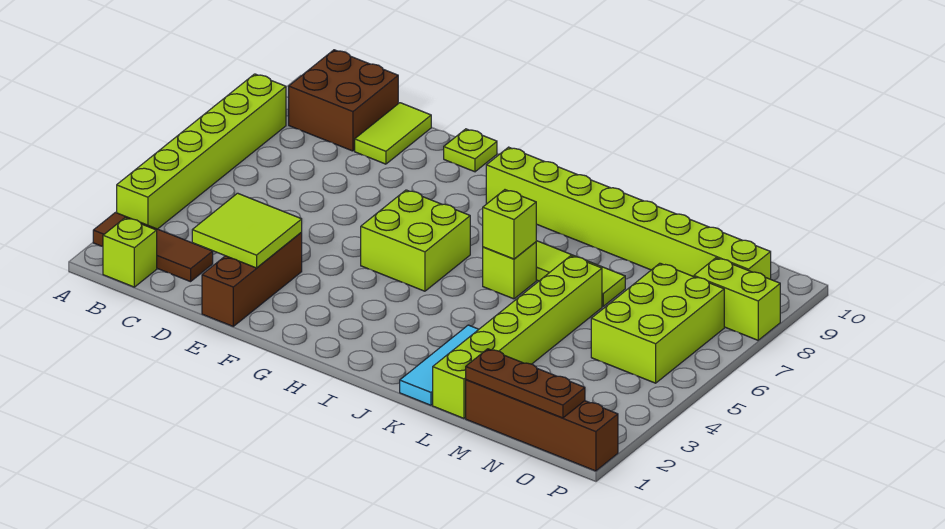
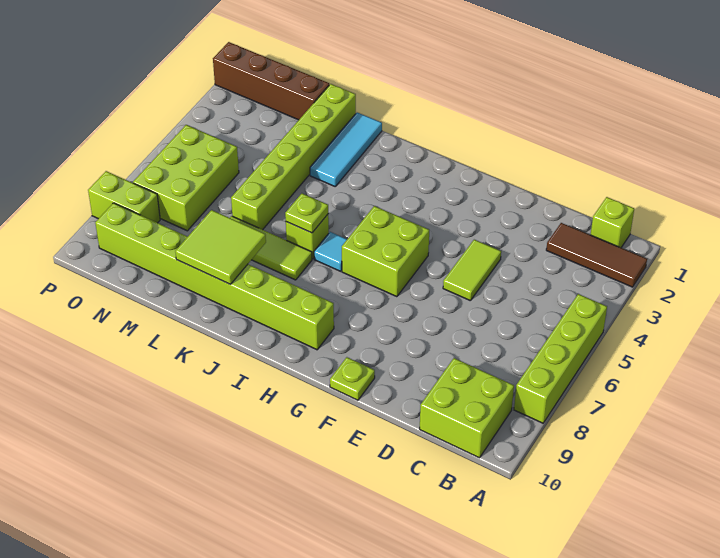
lime brick A3:A8 level 1 -> lime brick A5:A8 level 1
brown brick B9:C10 level 1 -> lime brick B9:C10 level 1
lime tile D2:E3 level 2 -> lime tile K8:L9 level 2
lime tile D9:D10 level 1 -> lime tile E4:E5 level 1
brown brick E1:E3 level 1 -> none
none -> cyan tile I6 level 1
lime brick J6 level 2 -> lime plate J6 level 2
brown plate M1:O1 level 2 -> none

